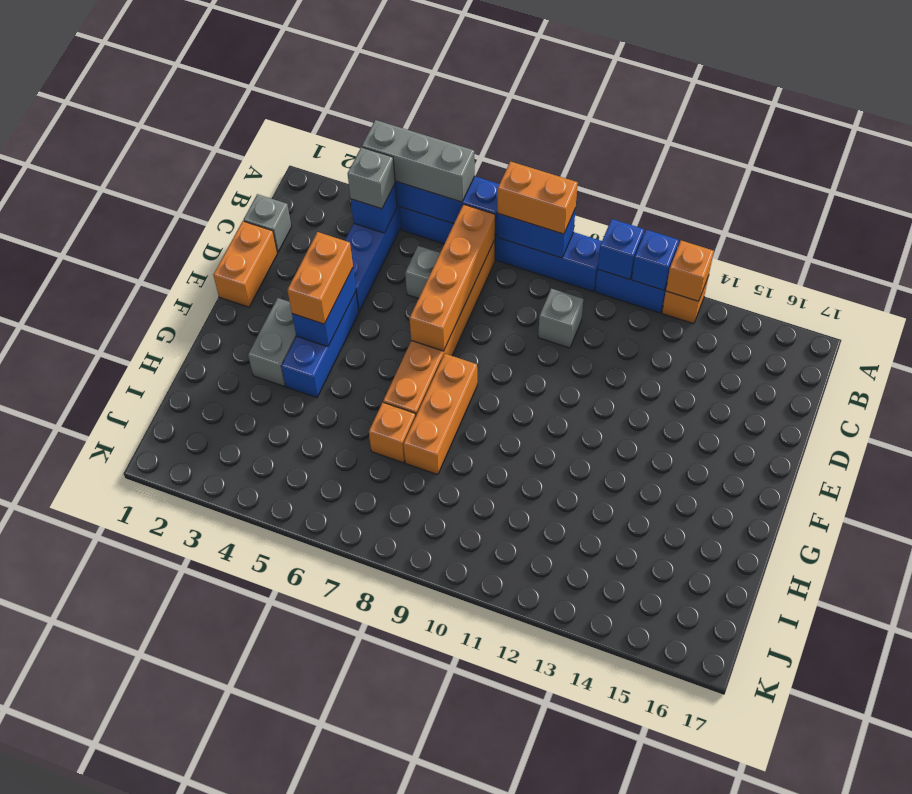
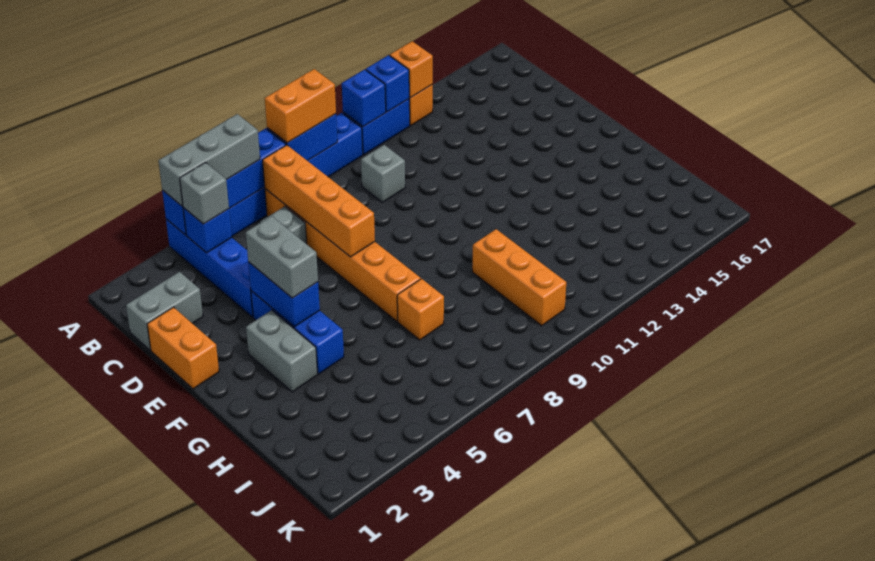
grey brick C1 level 1 -> grey brick C1:C2 level 1
orange brick E4:F4 level 3 -> grey brick E4:F4 level 3
orange brick F8:H8 level 1 -> orange brick H10:J10 level 1

